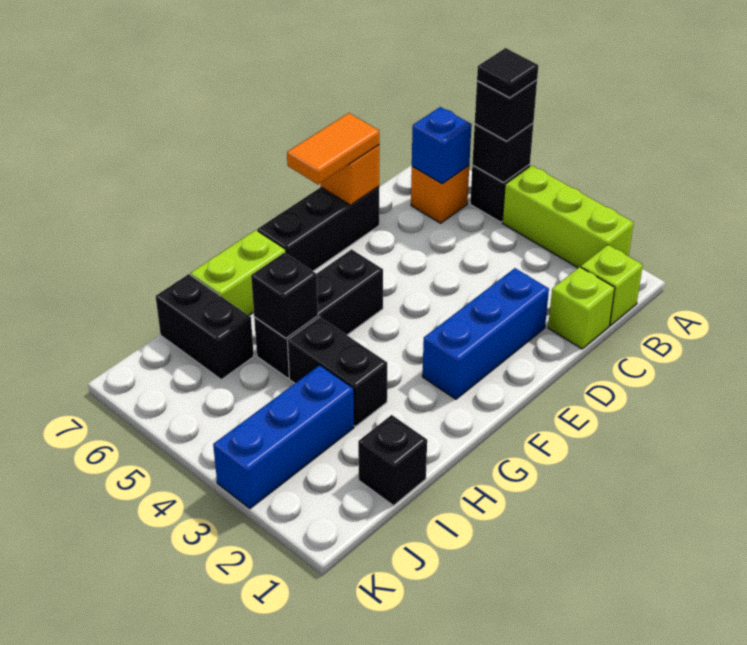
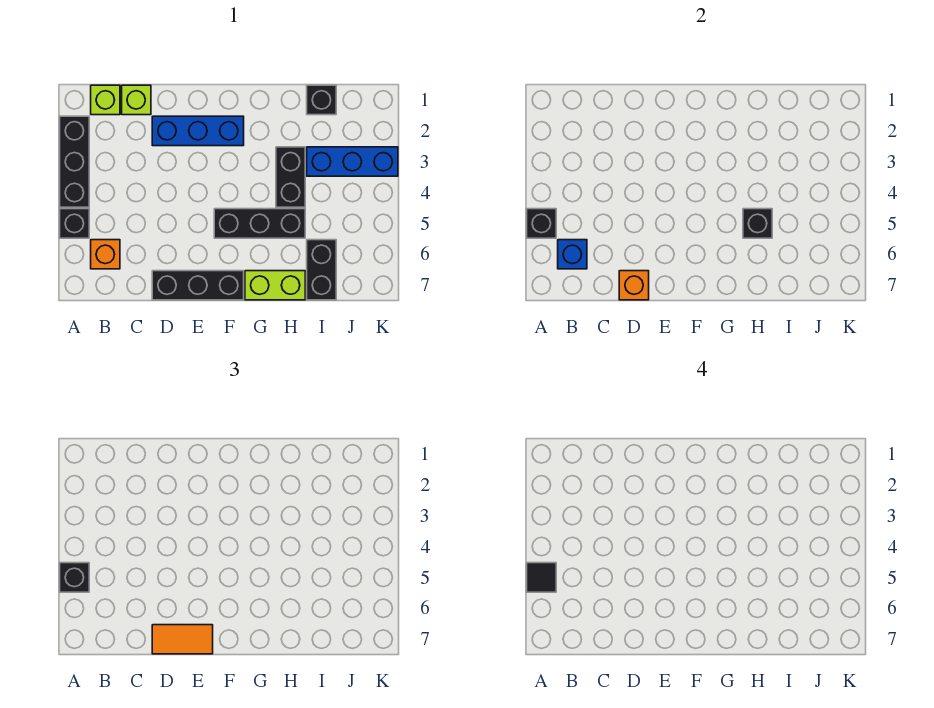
lime brick A2:A4 level 1 -> black brick A2:A4 level 1

